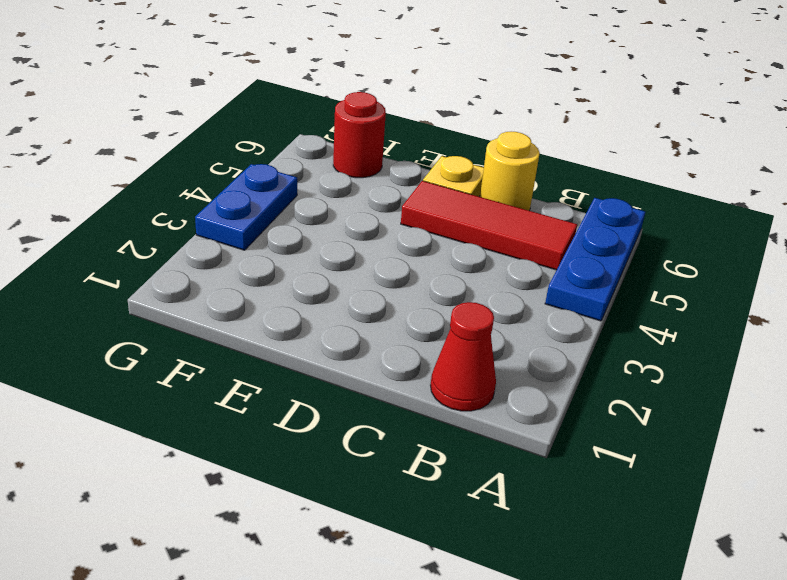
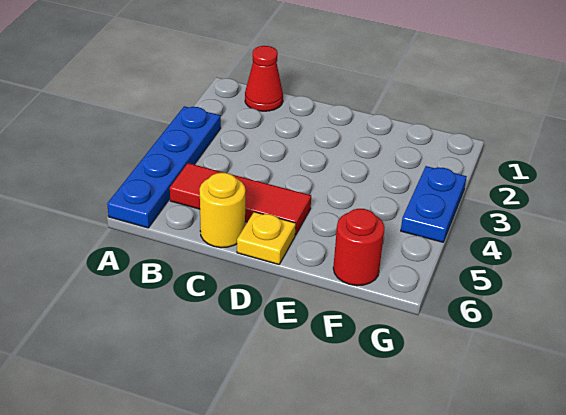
blue plate A4:A6 level 1 -> blue plate A3:A6 level 1

